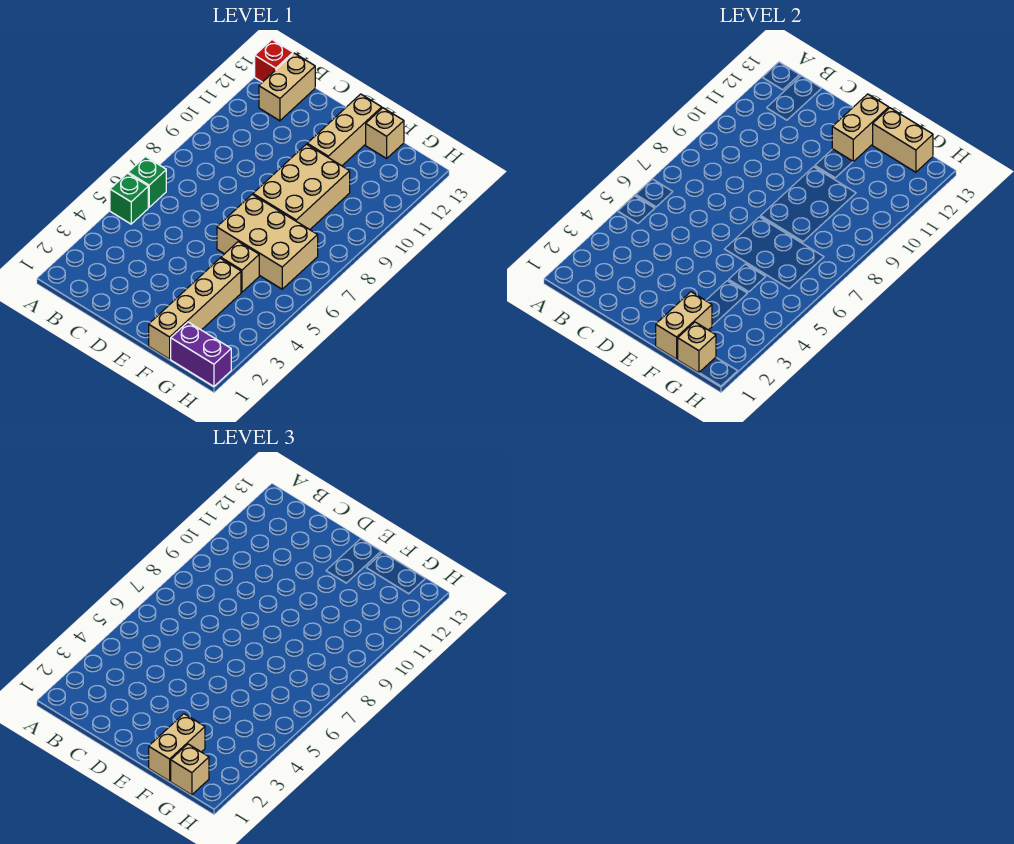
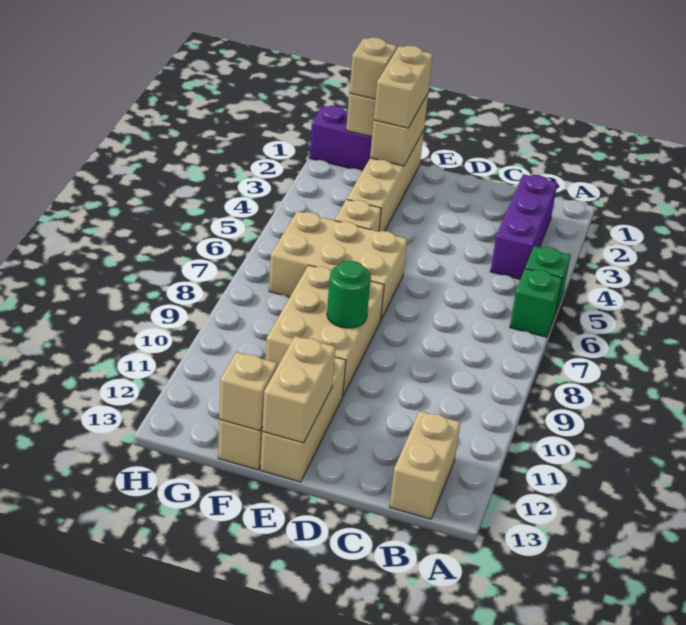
red brick A13 level 1 -> none
none -> purple brick B2:B4 level 1
none -> green round brick E9 level 2
tan brick F13:G13 level 2 -> tan brick F13 level 2

